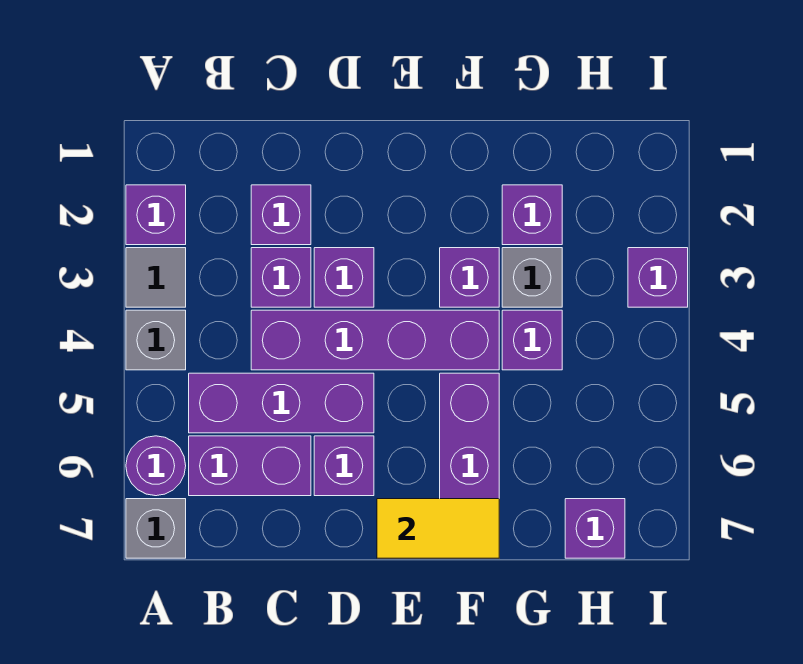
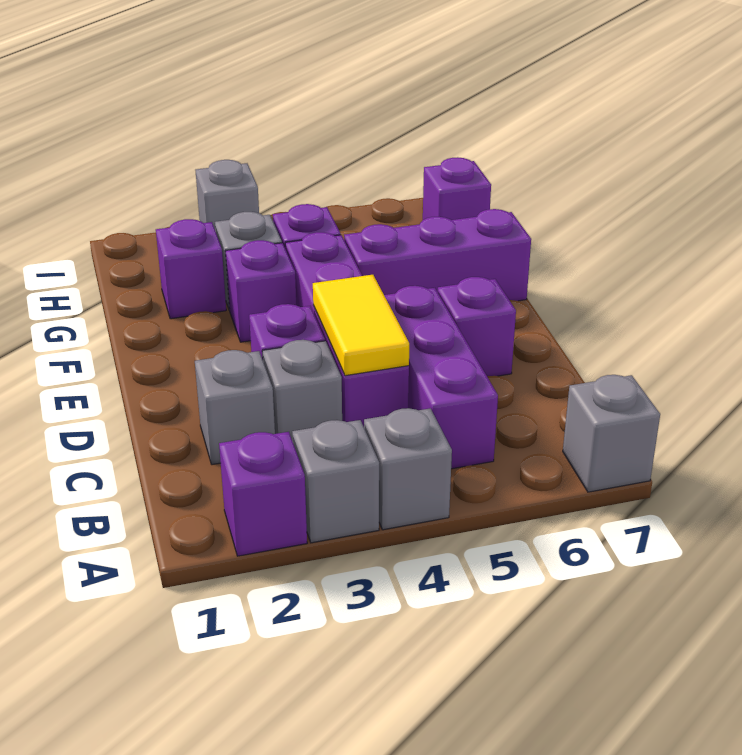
grey tile A3 level 1 -> grey brick A3 level 1
purple round brick A6 level 1 -> none
purple brick B6:C6 level 1 -> none
purple brick C2 level 1 -> grey brick C2 level 1
purple brick C3 level 1 -> grey brick C3 level 1
yellow tile E7:F7 level 2 -> yellow tile C4:D4 level 2
purple brick I3 level 1 -> grey brick I3 level 1

